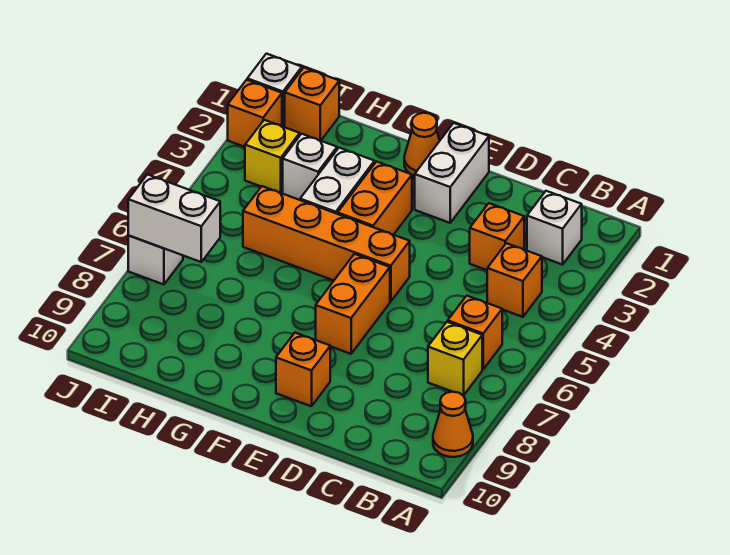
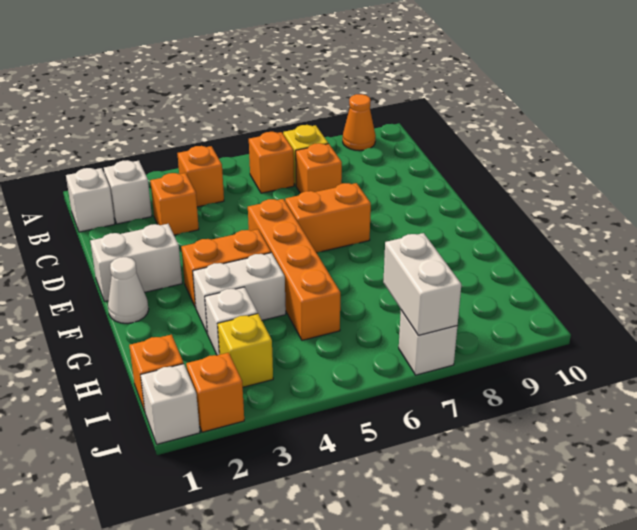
none -> white brick B1 level 1
orange brick E9 level 1 -> orange brick C7 level 1
orange cone F1 level 1 -> white cone F1 level 1

